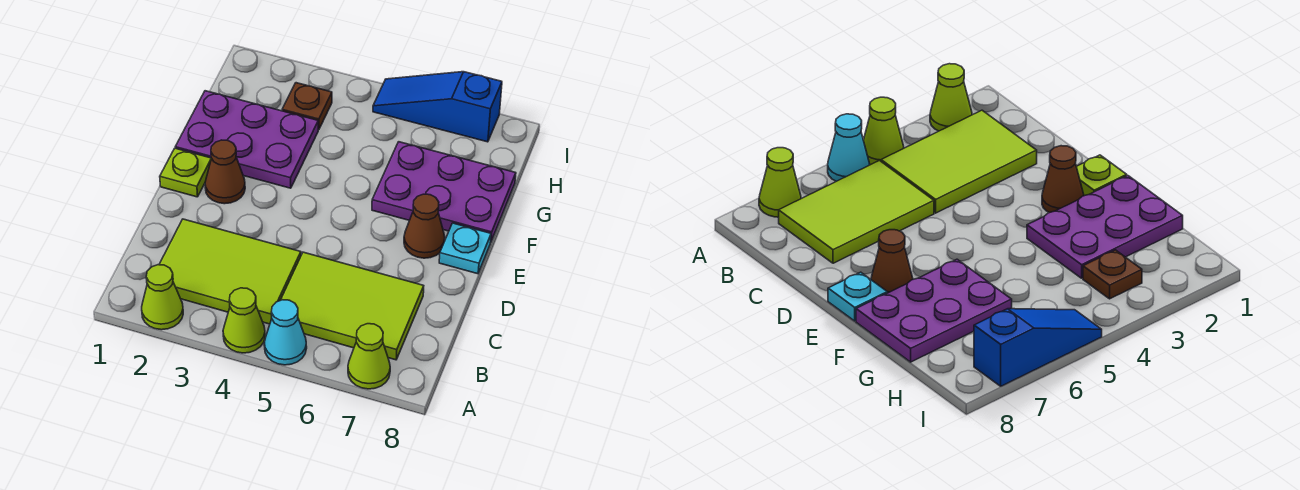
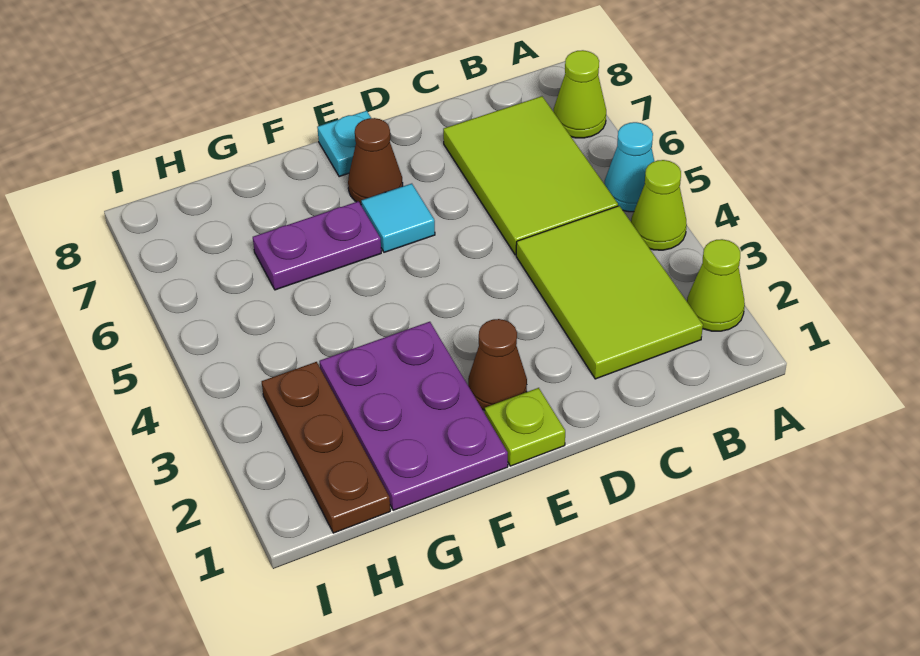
none -> cyan tile E6 level 1
purple plate F6:G8 level 1 -> purple plate F6:G6 level 1
brown plate H3 level 1 -> brown plate H1:H3 level 1
blue slope I5:I7 level 1 top 7 -> none

